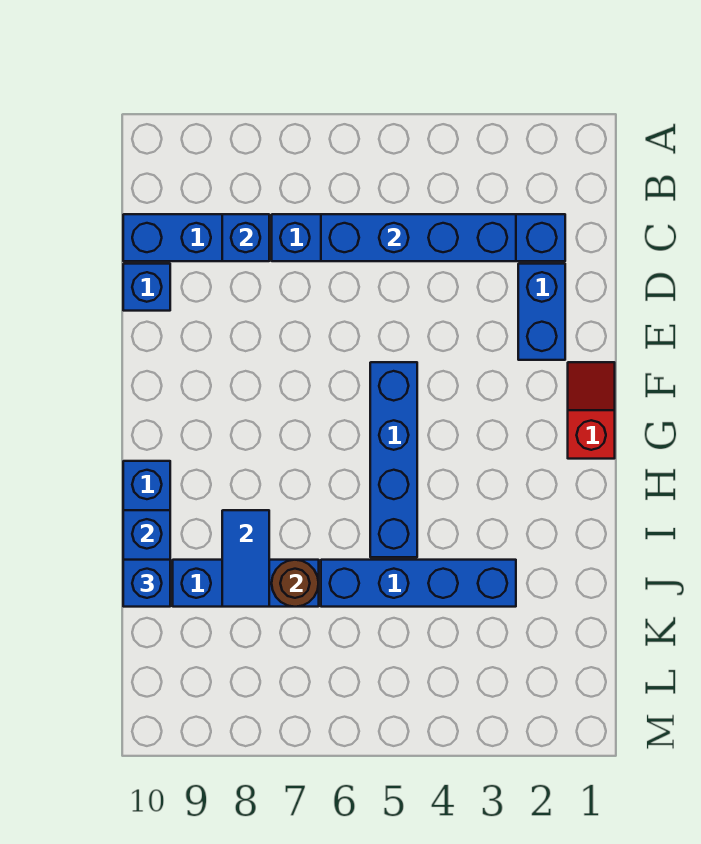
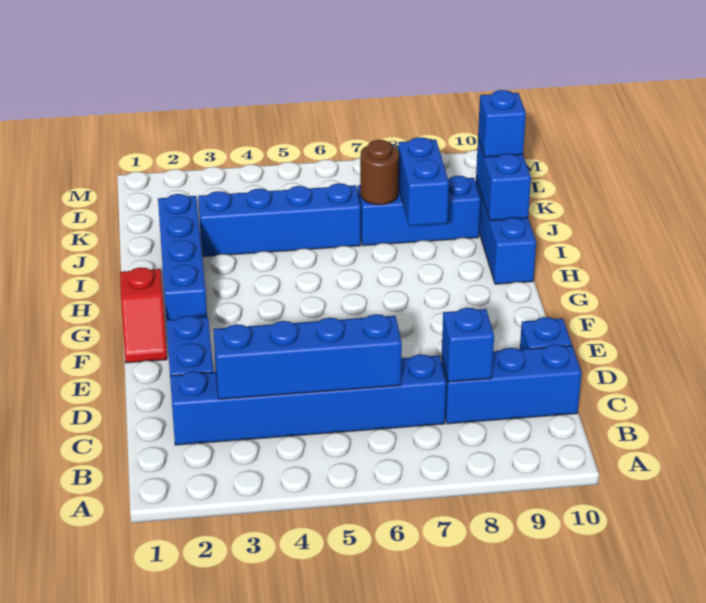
blue brick F5:I5 level 1 -> blue brick G2:J2 level 1
blue tile I8:J8 level 2 -> blue brick I8:J8 level 2

